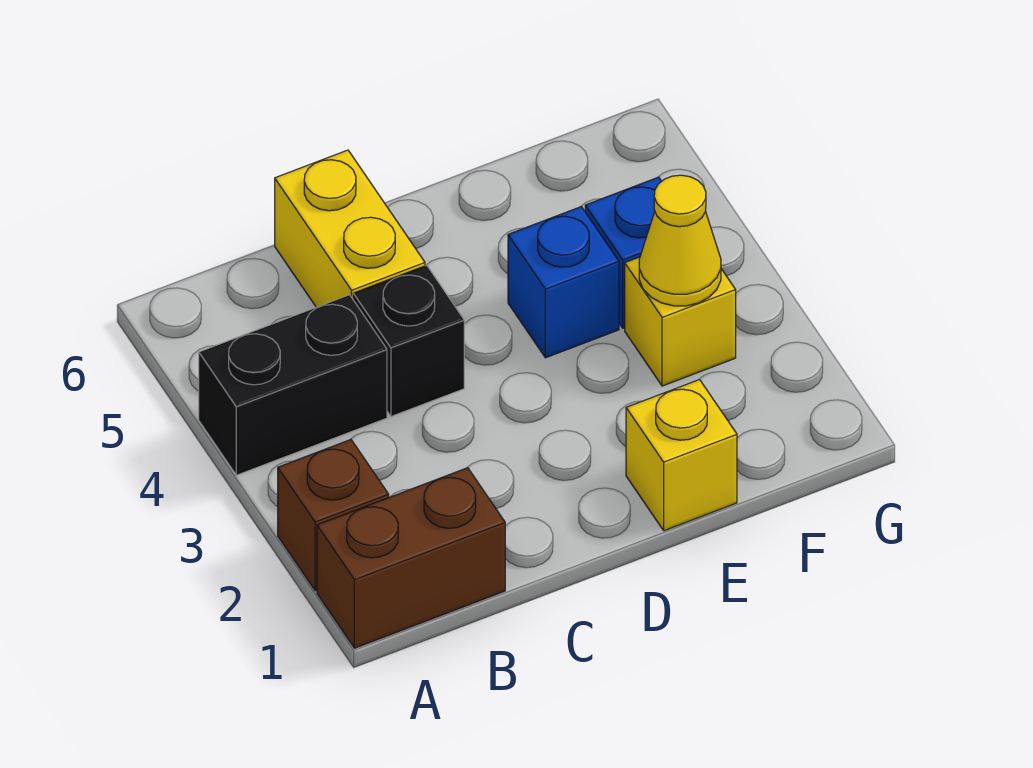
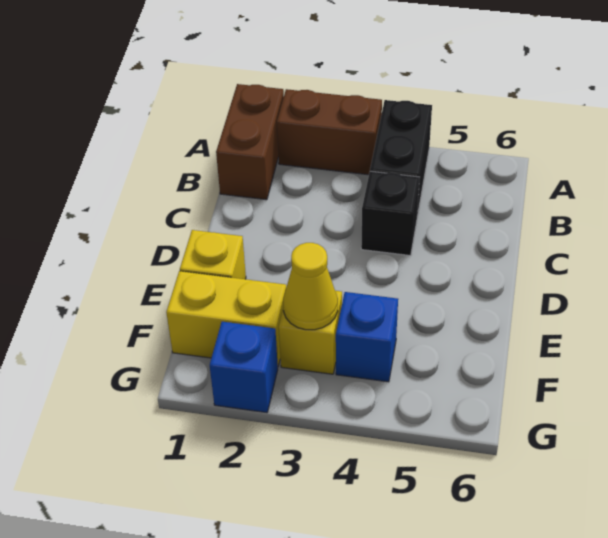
brown brick A2 level 1 -> brown brick A2:A3 level 1
yellow brick C5:C6 level 1 -> yellow brick F1:F2 level 1
blue brick E4 level 1 -> blue brick G2 level 1

